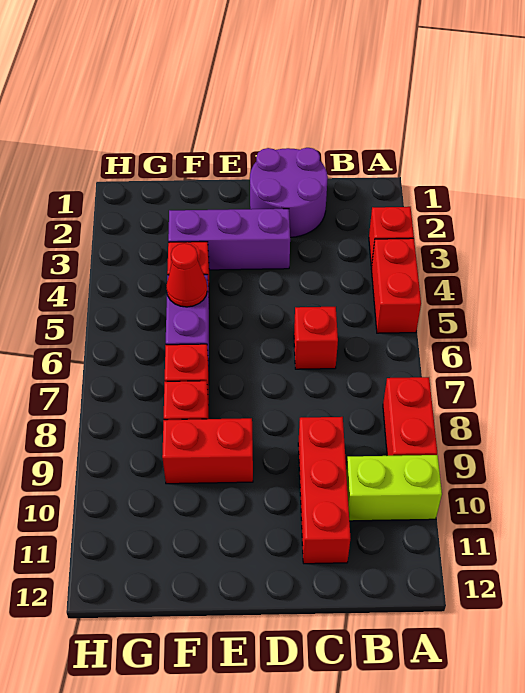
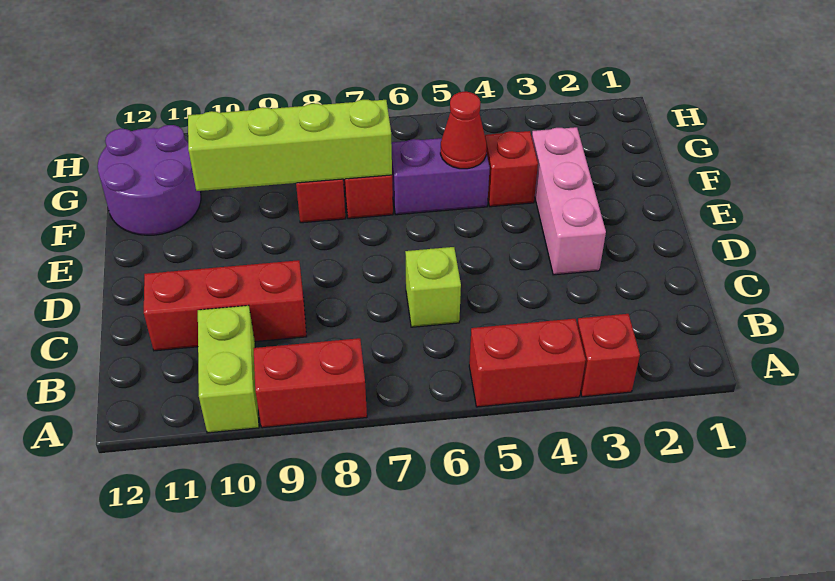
purple round brick C1:D2 level 1 -> purple round brick F11:G12 level 1
red brick C6 level 1 -> lime brick C6 level 1
purple brick D3:F3 level 1 -> pink brick D3:F3 level 1
red brick E9:F9 level 1 -> none
none -> lime brick F7:F10 level 2

